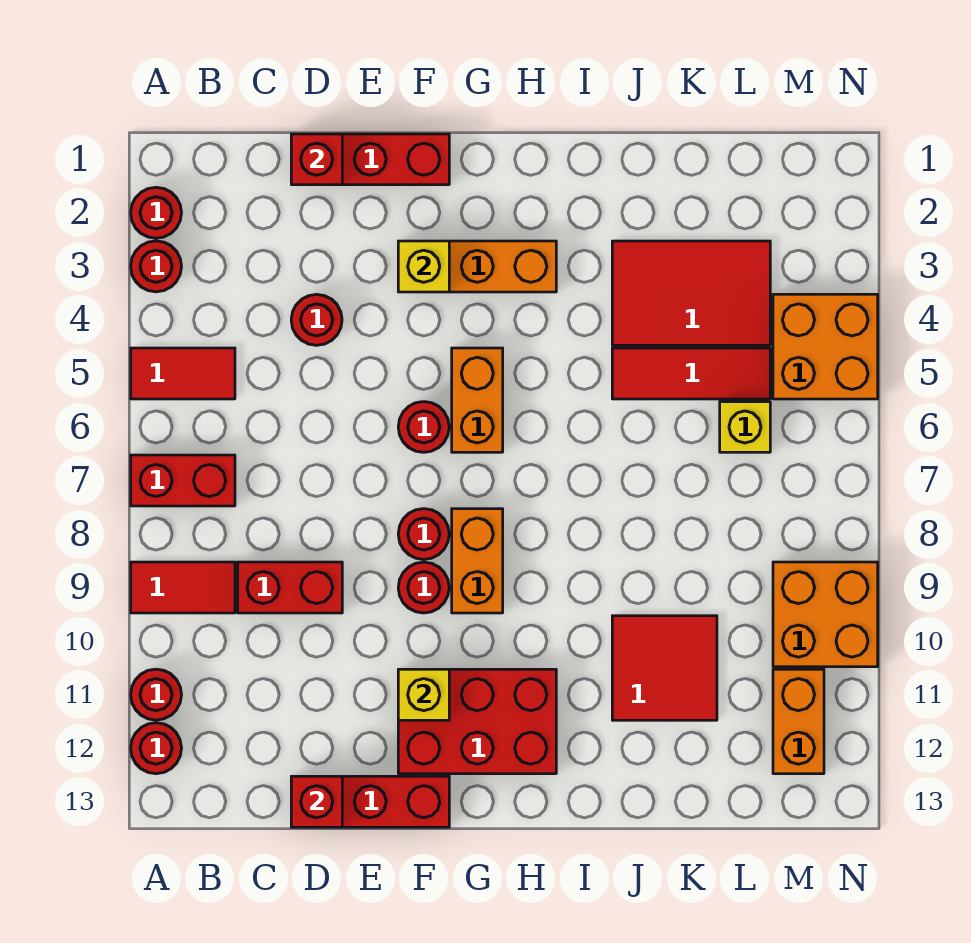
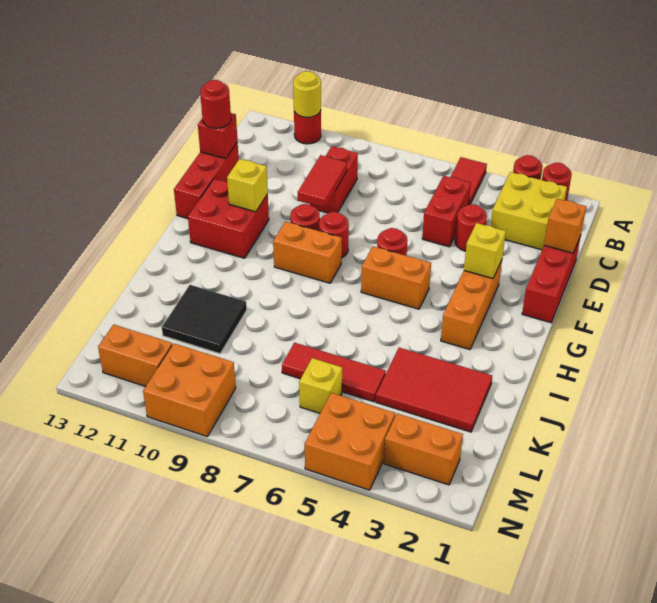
red brick A7:B7 level 1 -> red brick C5:D5 level 1
red tile A9:B9 level 1 -> red tile D9:E9 level 2
none -> yellow round brick A11 level 2
red round brick A12 level 1 -> red round brick D13 level 3
none -> yellow brick B2:C3 level 1
red brick D1 level 2 -> orange brick D1 level 2
red brick F11:H12 level 1 -> red brick F11:G12 level 1
red tile J3:L4 level 1 -> red tile J2:K4 level 1
red tile J5:L5 level 1 -> red tile K5:K7 level 1
red tile J10:K11 level 1 -> black tile J10:K11 level 1
none -> orange brick M2:M3 level 1

